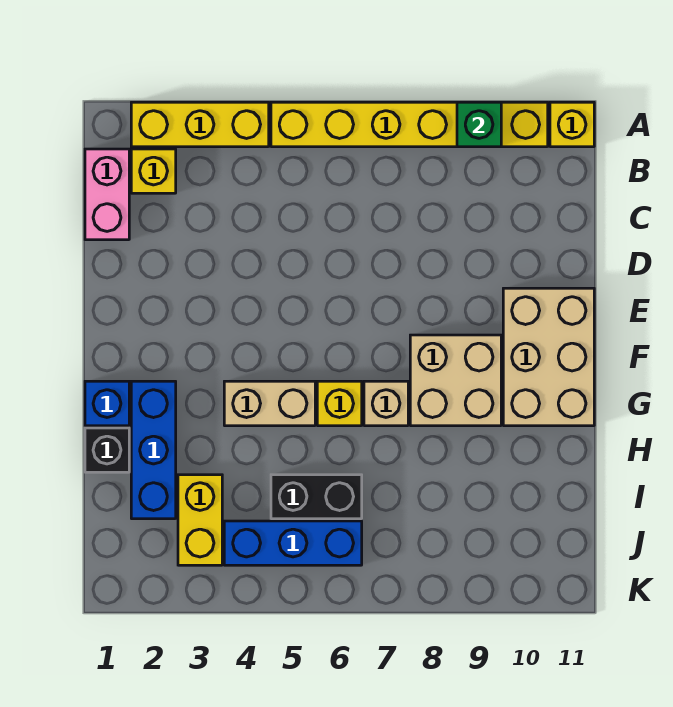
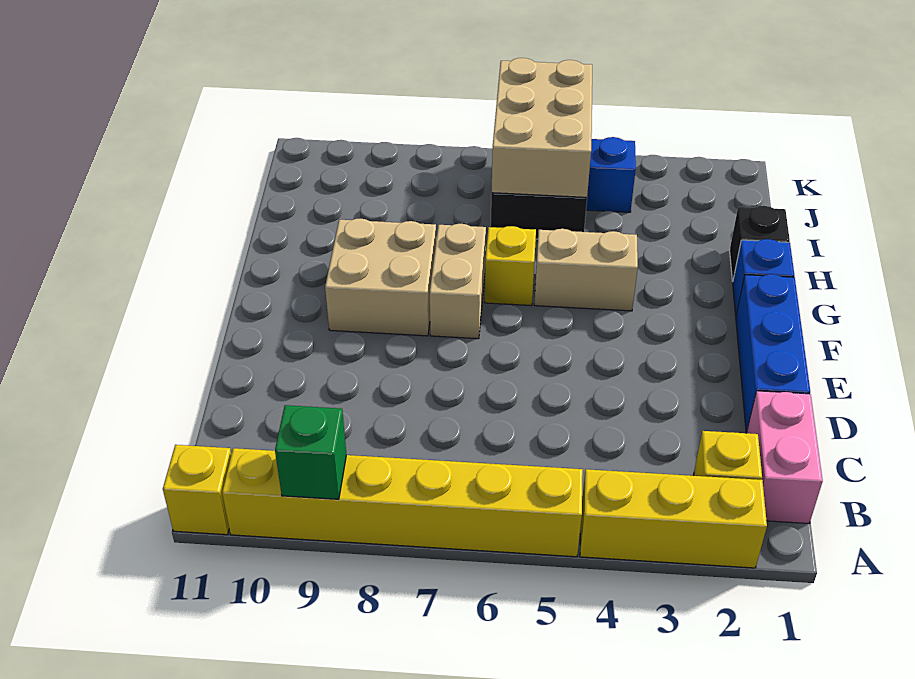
tan brick E10:G11 level 1 -> tan brick I5:K6 level 2
blue brick G2:I2 level 1 -> blue brick D1:F1 level 1
tan brick G7 level 1 -> tan brick F7:G7 level 1
yellow brick I3:J3 level 1 -> none

